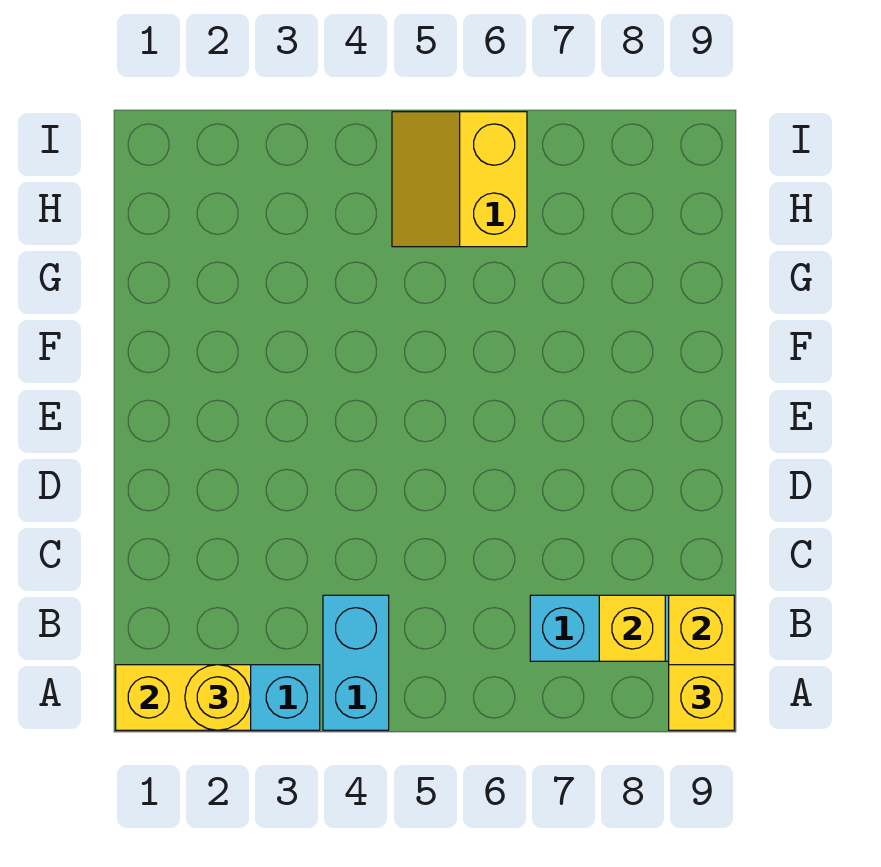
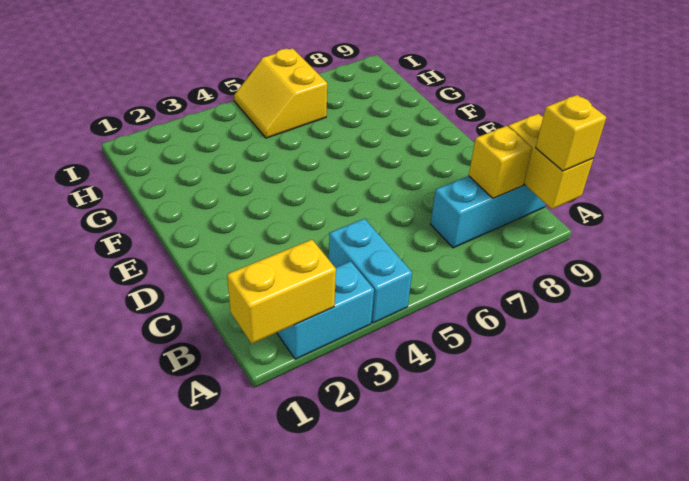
yellow round brick A2 level 3 -> none

